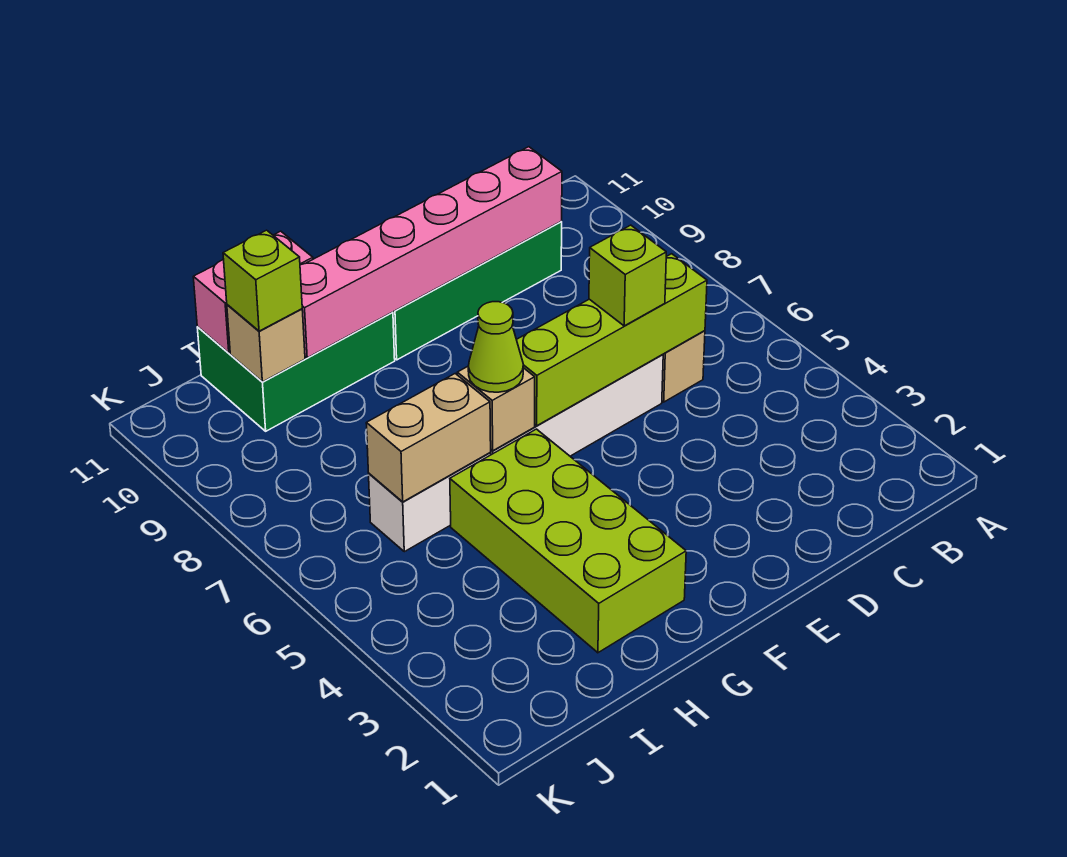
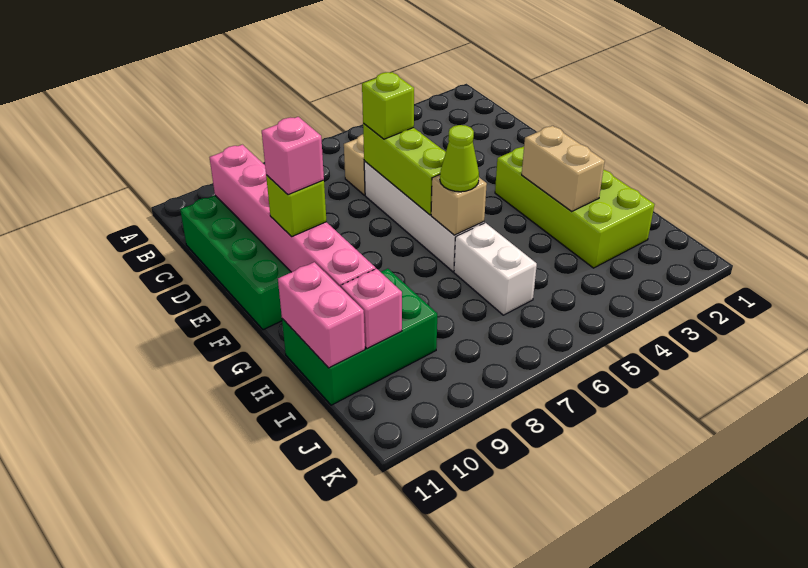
lime brick C6:F6 level 2 -> lime brick D6:F6 level 2
none -> pink brick F10 level 4
lime brick G2:H5 level 1 -> lime brick F2:I3 level 1
green brick G10:I11 level 1 -> green brick H9:I11 level 1
tan brick H6:I6 level 2 -> tan brick G3:H3 level 2
tan brick I10 level 2 -> pink brick I10 level 2
lime brick I10 level 3 -> lime brick F10 level 3

